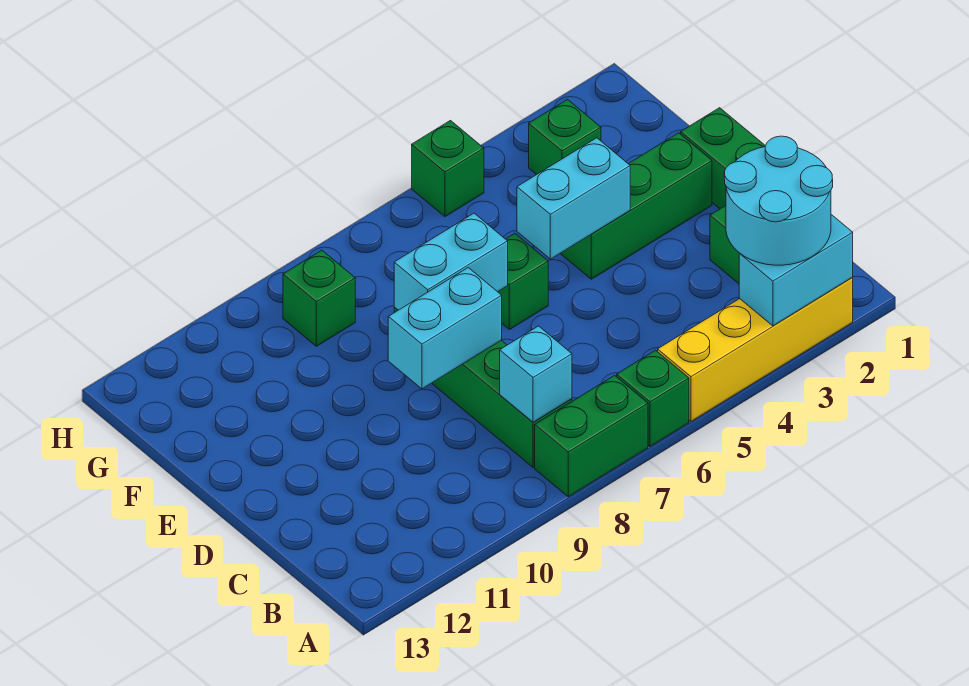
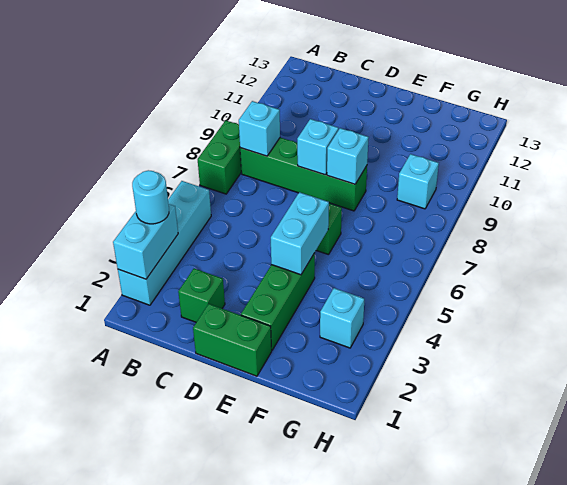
yellow brick A2:A5 level 1 -> cyan brick A2:A5 level 1
cyan round brick A2:B3 level 3 -> cyan round brick A3 level 3
green brick A6 level 1 -> none
cyan brick D8:D9 level 2 -> cyan brick D8 level 2
cyan brick E7:E8 level 2 -> cyan brick E8 level 2
green brick G3 level 1 -> cyan brick G3 level 1
green brick G9 level 1 -> cyan brick G9 level 1
green brick H5 level 1 -> none

